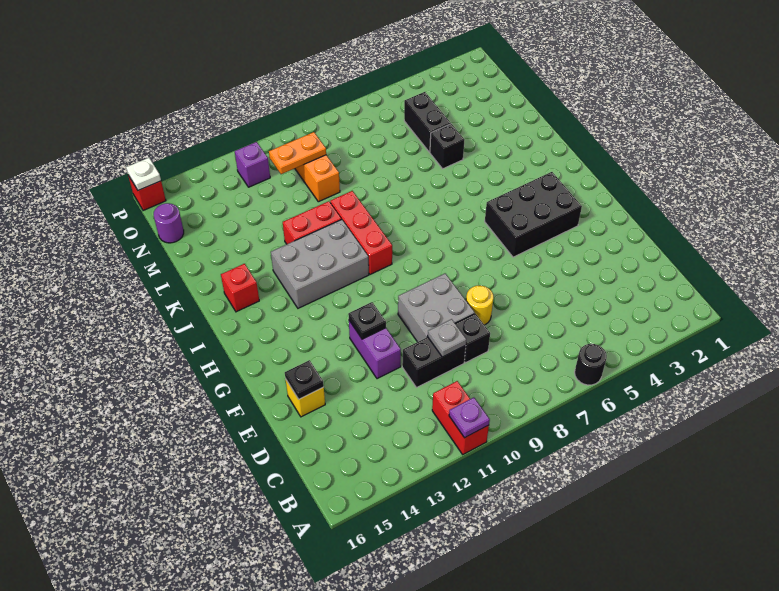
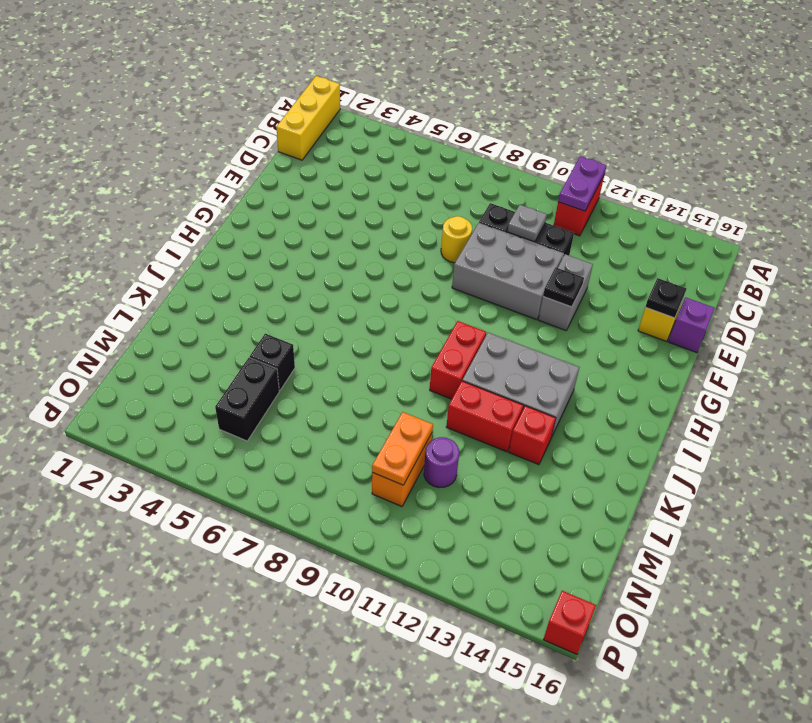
none -> yellow brick A1:C1 level 1
black round brick A6 level 1 -> none
purple plate A11 level 2 -> purple plate A11:B11 level 2
grey brick E9:F10 level 1 -> grey brick E9:F11 level 1
purple brick E12:F12 level 1 -> grey brick E12:F12 level 1
black brick G3:H5 level 1 -> none
red brick I10:K10 level 1 -> red brick I10:J10 level 1
red brick J15 level 1 -> red brick K13 level 1
orange plate N10:N11 level 2 -> orange plate M10:N10 level 2
purple round brick N16 level 1 -> purple round brick M11 level 1
purple brick O12 level 1 -> purple brick E16 level 1
white plate P16 level 2 -> none

